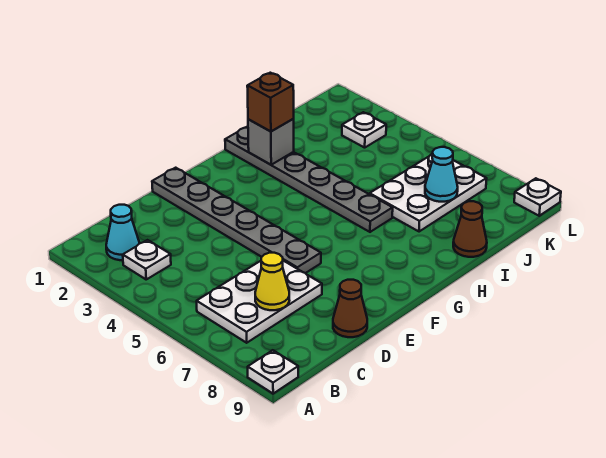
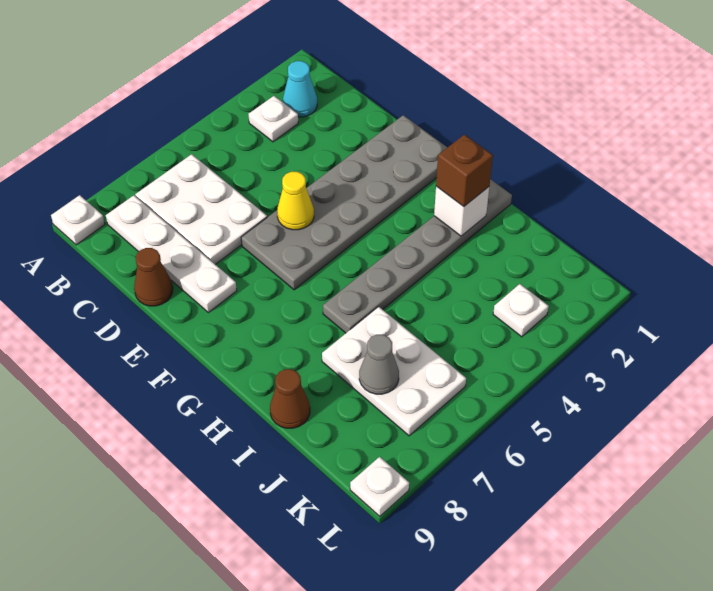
none -> white plate B8:E8 level 1
yellow cone C7 level 2 -> yellow cone E5 level 2
grey plate E1:E6 level 1 -> grey plate E1:F6 level 1
grey brick H2 level 2 -> white brick H2 level 2
cyan cone J7 level 2 -> grey cone J7 level 2

